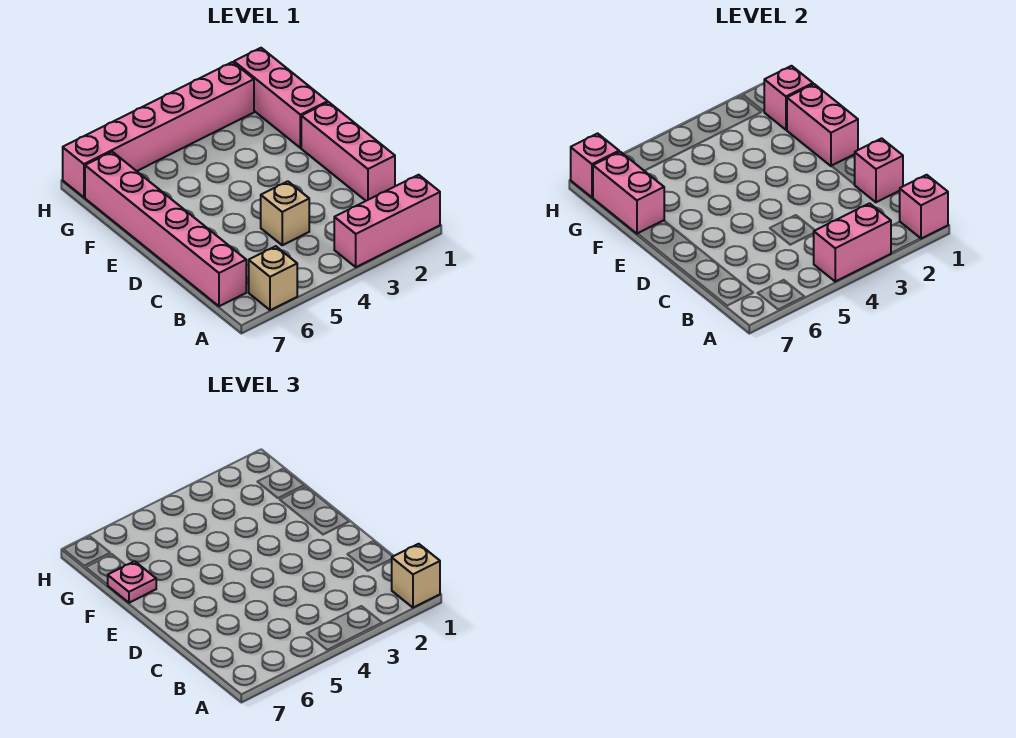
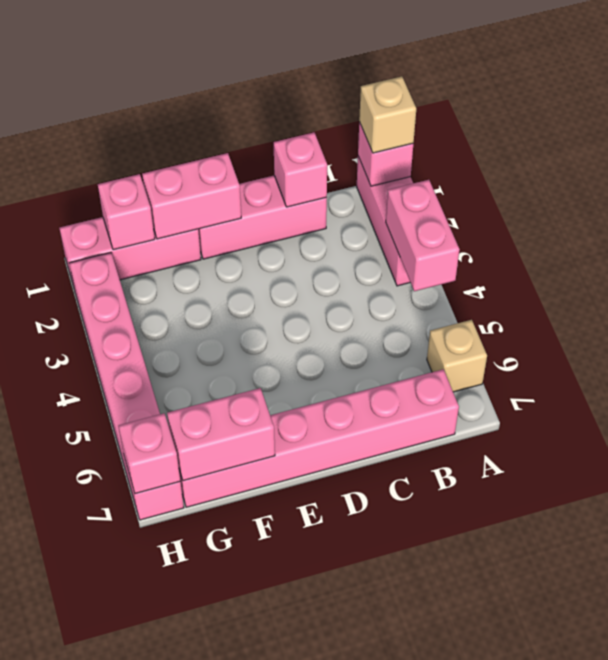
tan brick C4 level 1 -> none
pink plate F7 level 3 -> none

